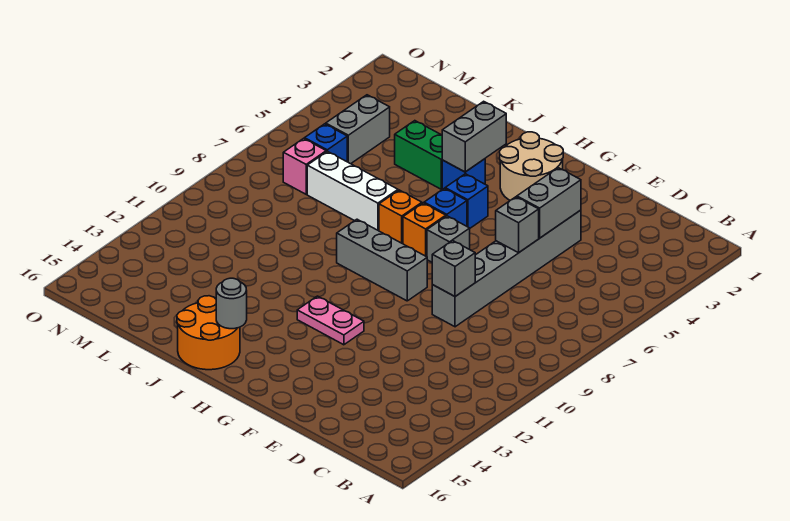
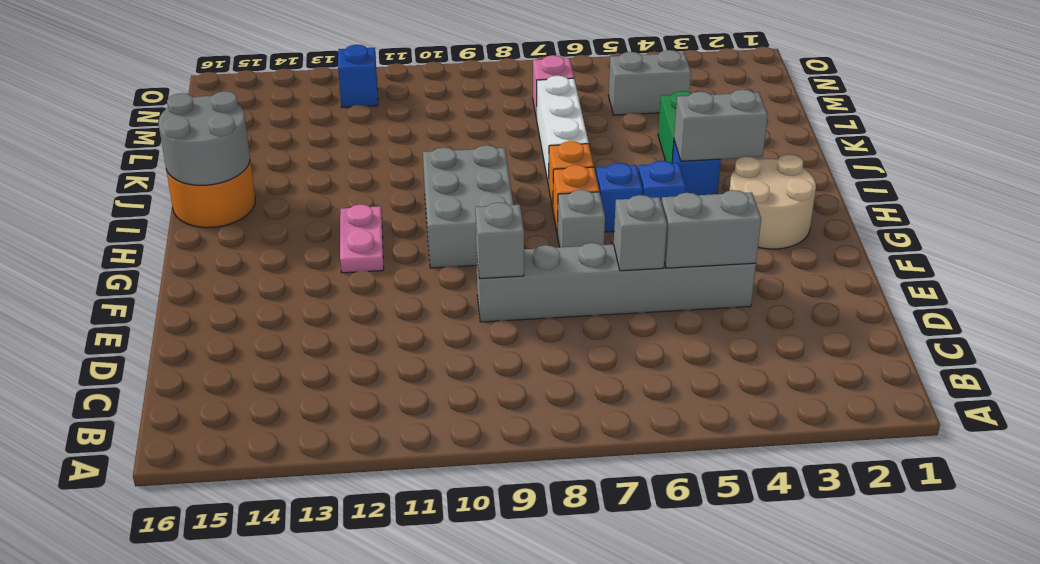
grey brick G9:I9 level 1 -> grey brick G9:I10 level 1
grey round brick I15 level 2 -> grey round brick I15:J16 level 2
blue brick M6 level 1 -> blue brick N12 level 1

